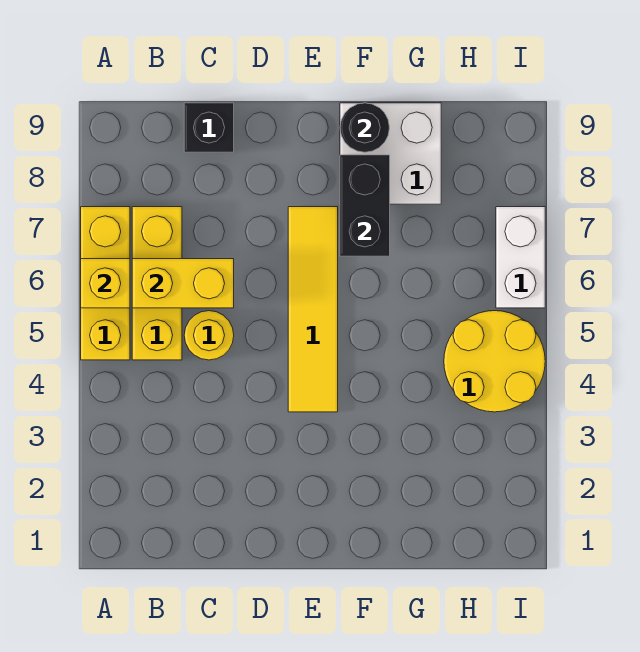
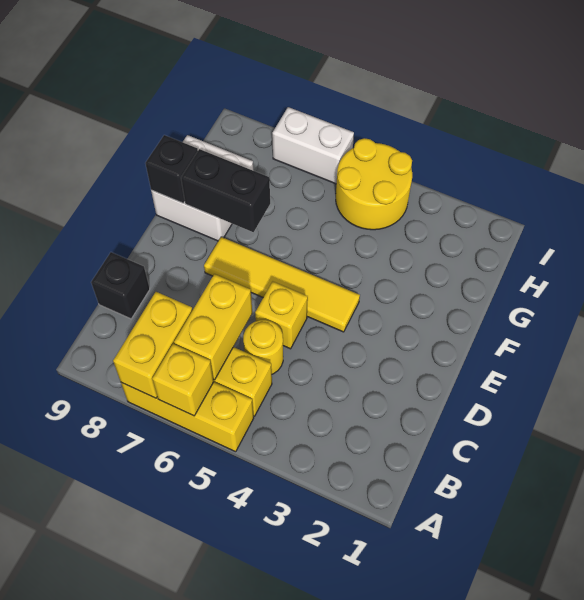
none -> yellow brick A7:B7 level 2
none -> yellow brick D5 level 1
black round brick F9 level 2 -> black brick F9 level 2

